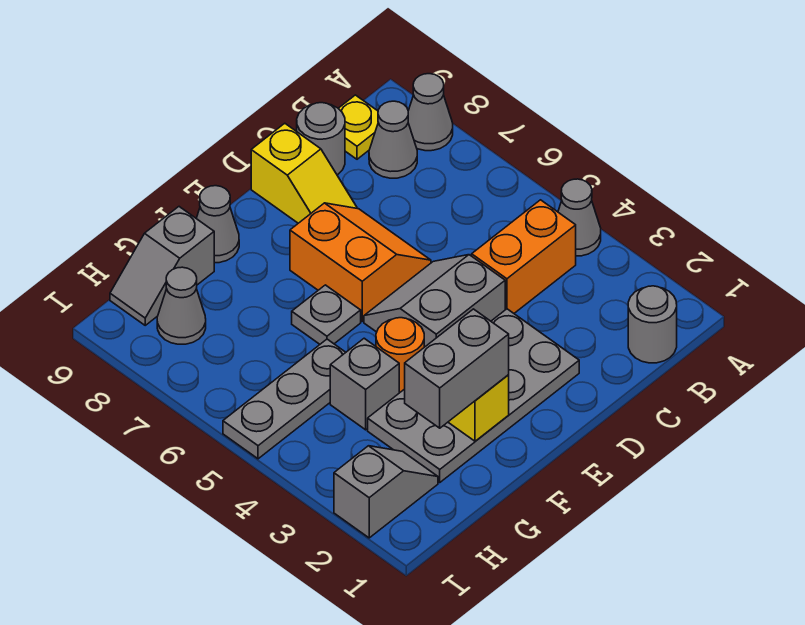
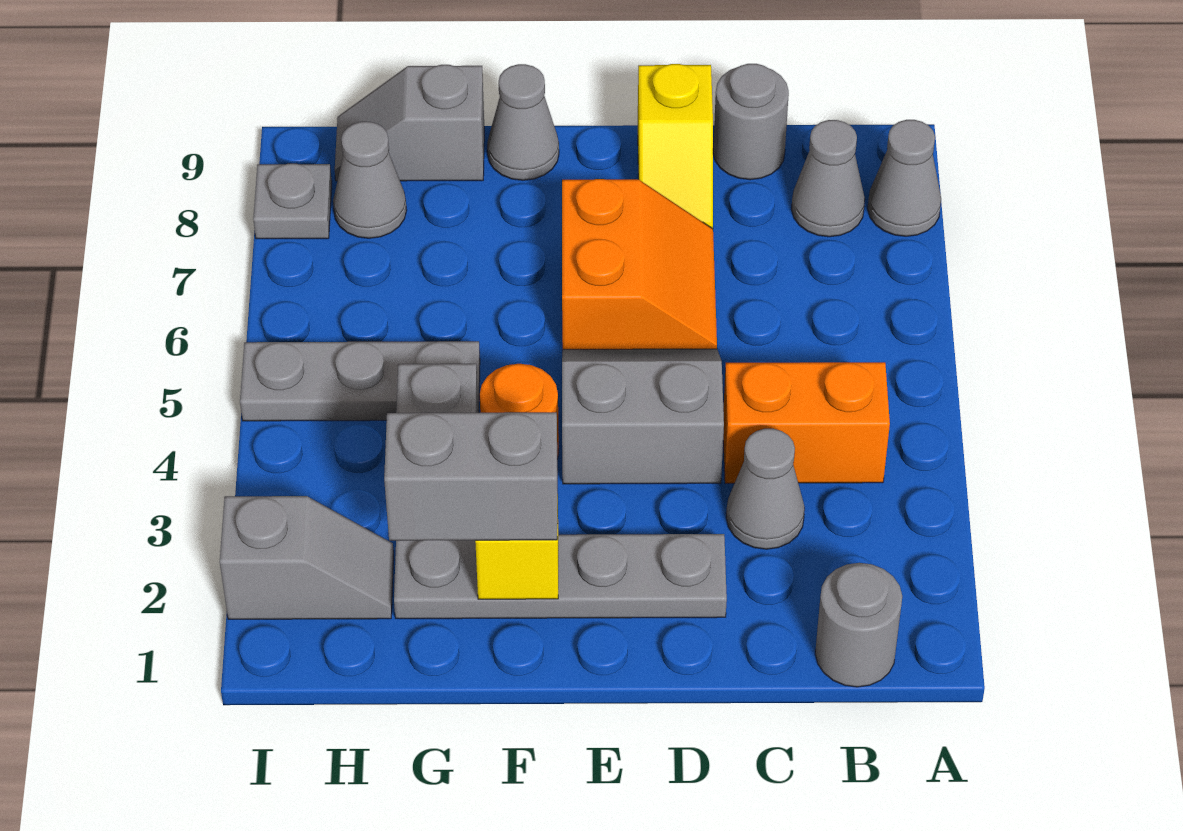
grey cone A4 level 1 -> grey cone C3 level 1
yellow plate B9 level 1 -> none
grey plate D2:G3 level 1 -> grey plate D2:G2 level 1
grey plate F6 level 1 -> grey plate I8 level 1

